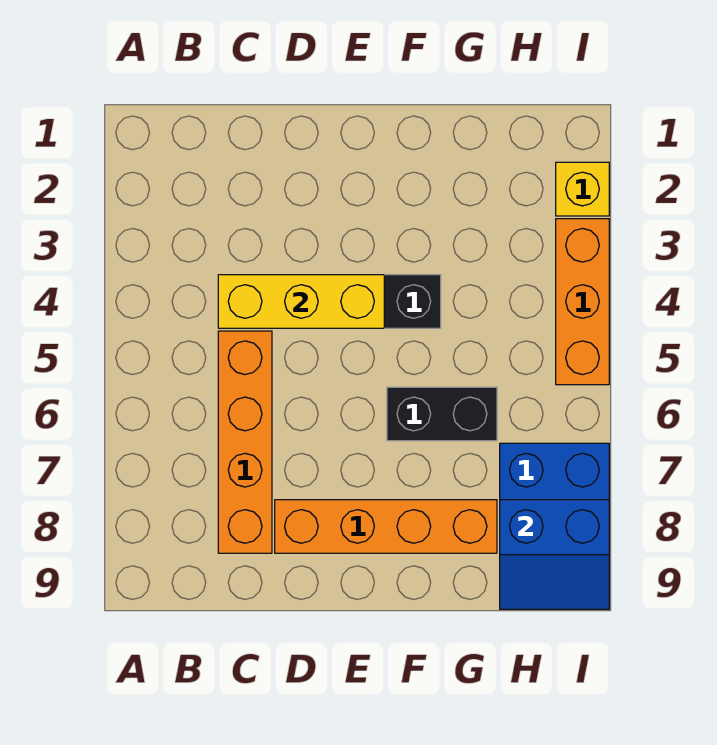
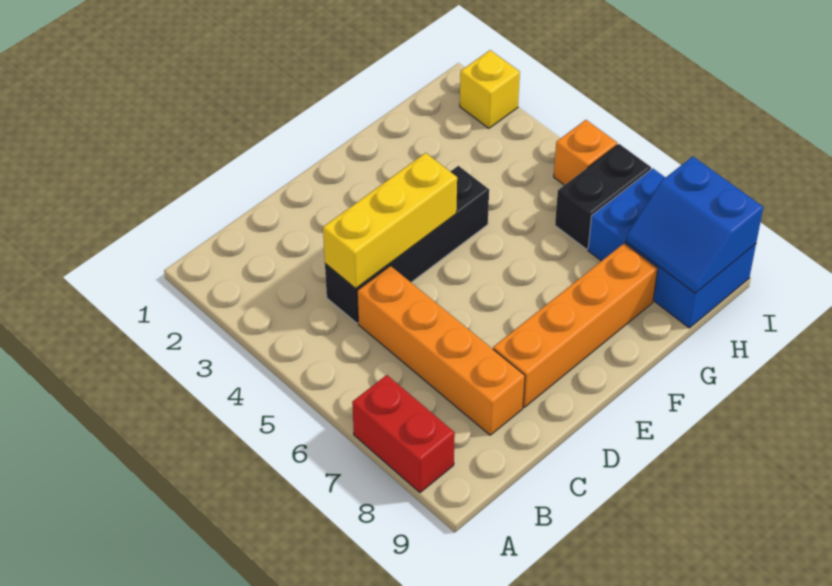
none -> red brick A7:A8 level 1
black brick F6:G6 level 1 -> black brick H6:I6 level 1
blue slope H8:I9 level 2 top 8 -> blue slope H8:I9 level 2 top I
orange brick I3:I5 level 1 -> orange brick I5 level 1

